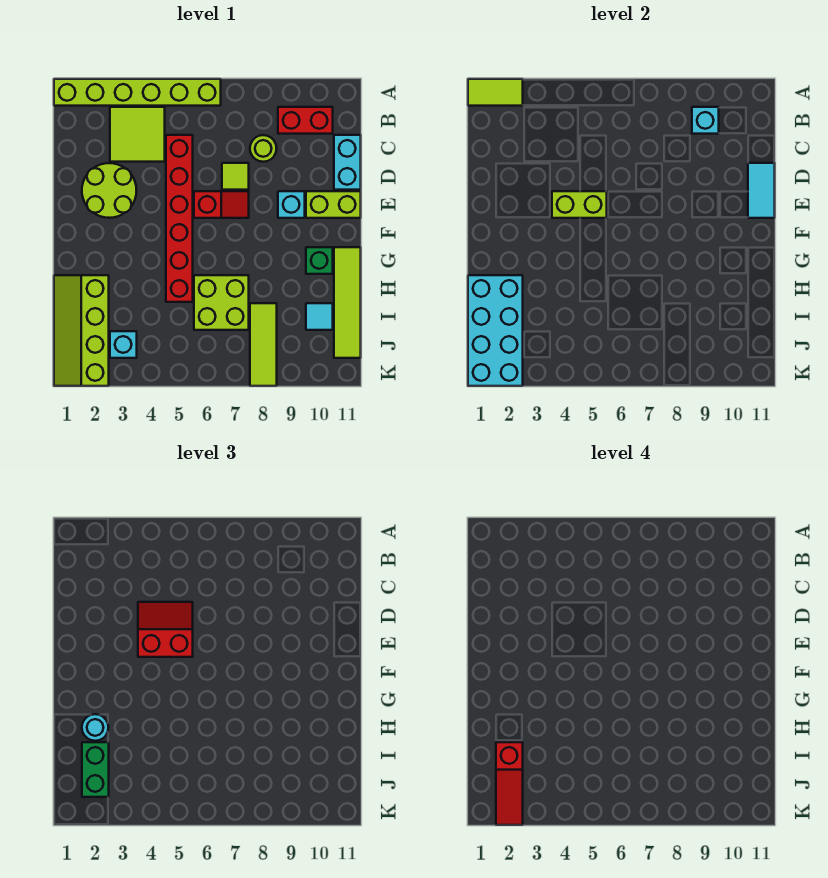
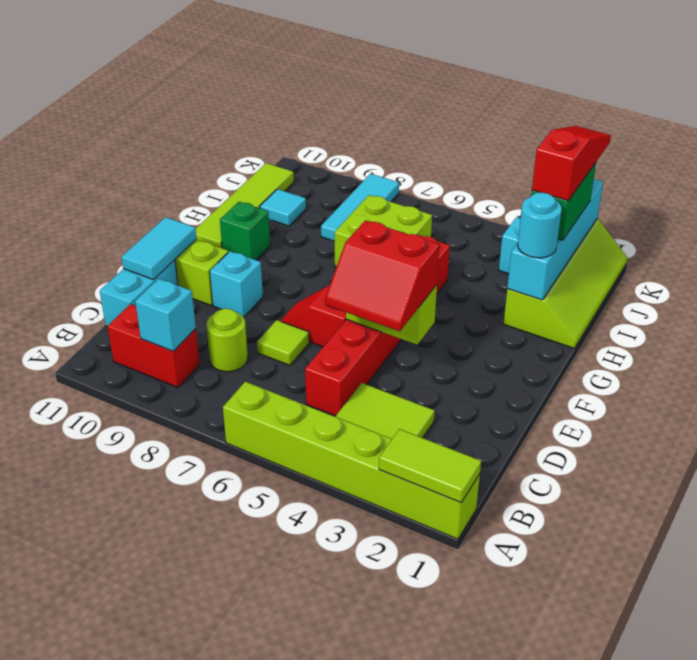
lime round brick D2:E3 level 1 -> none
cyan brick H1:K2 level 2 -> cyan brick H2:K2 level 2
lime tile I8:K8 level 1 -> cyan tile I8:K8 level 1

